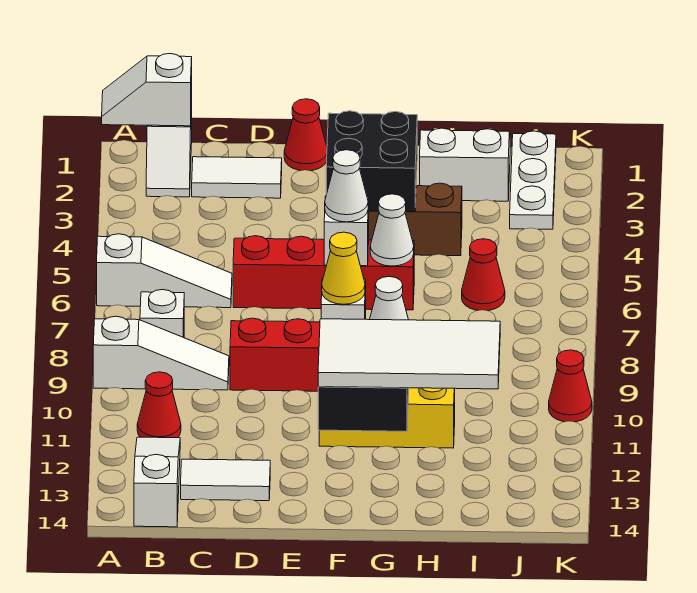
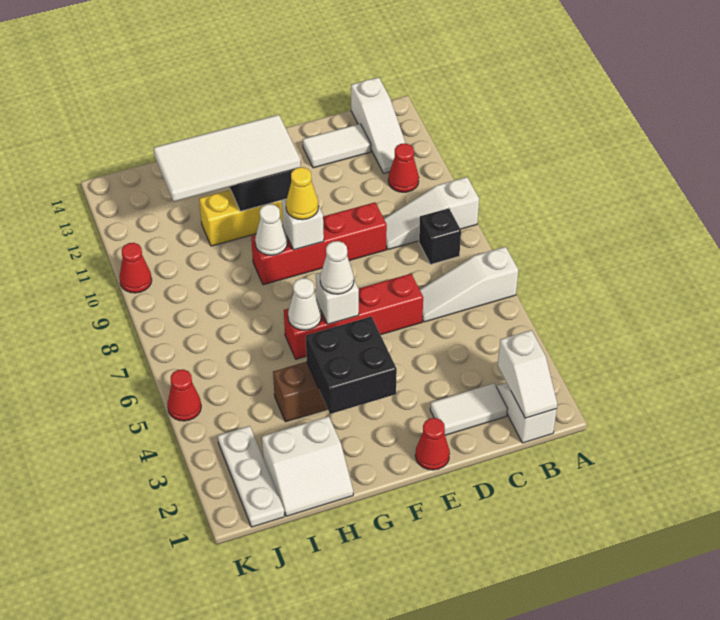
white slope A1:B1 level 2 top B -> white slope B1:B2 level 2 top 2
white brick B8 level 1 -> black brick B8 level 1
red cone I6 level 1 -> red cone K5 level 1

